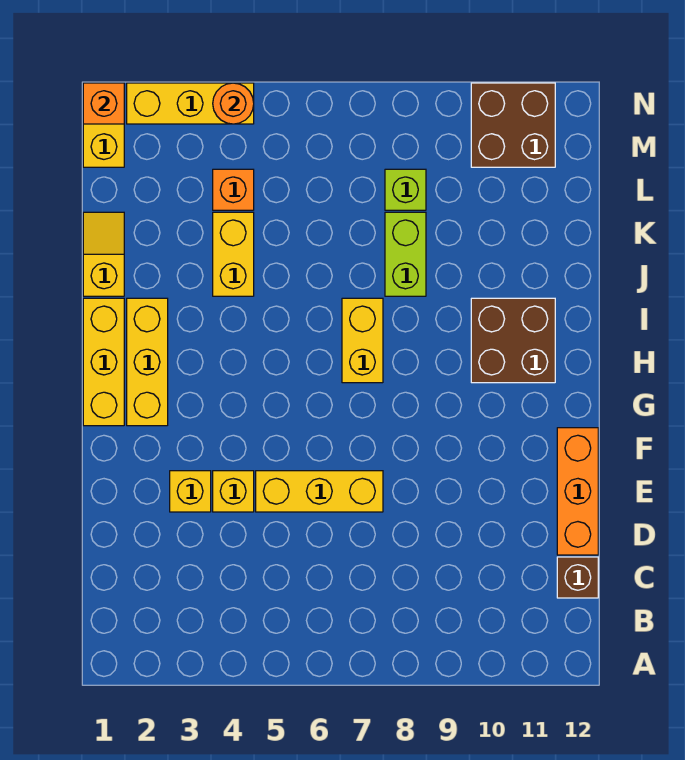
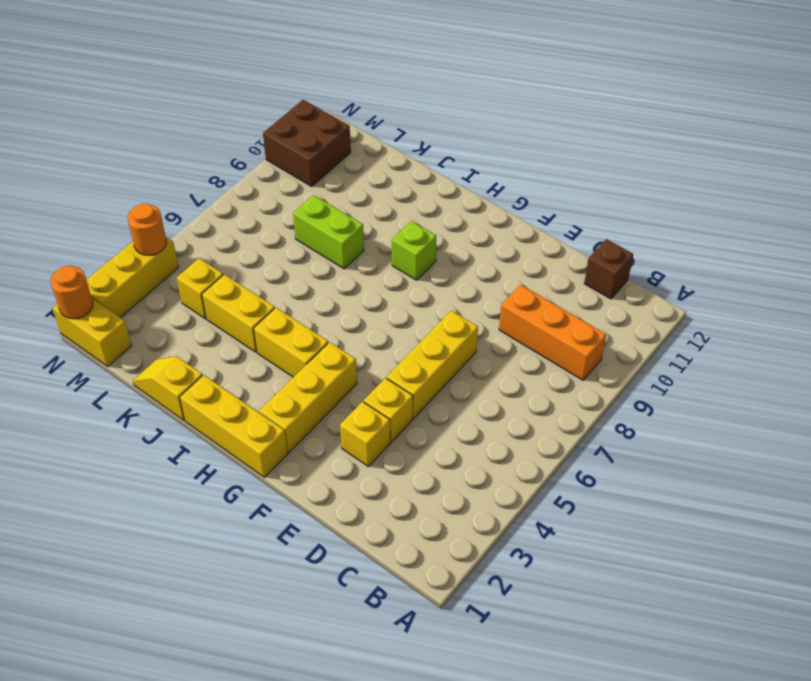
orange brick D12:F12 level 1 -> orange brick B9:D9 level 1
yellow brick G2:I2 level 1 -> yellow brick G2:G4 level 1
yellow brick H7:I7 level 1 -> yellow brick H4:I4 level 1
brown brick H10:I11 level 1 -> none
orange brick L4 level 1 -> yellow brick L4 level 1
lime brick L8 level 1 -> lime brick H9 level 1
orange brick N1 level 2 -> orange round brick N1 level 2

